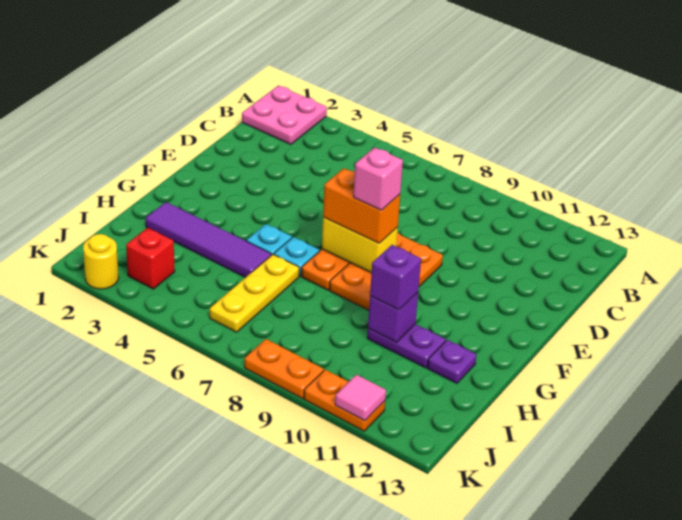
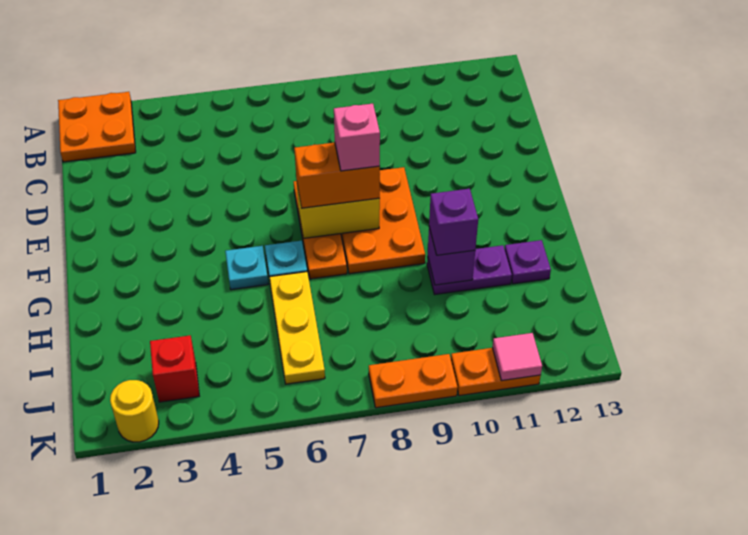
pink plate A1:B2 level 1 -> orange plate A1:B2 level 1
purple tile H2:H5 level 1 -> none

